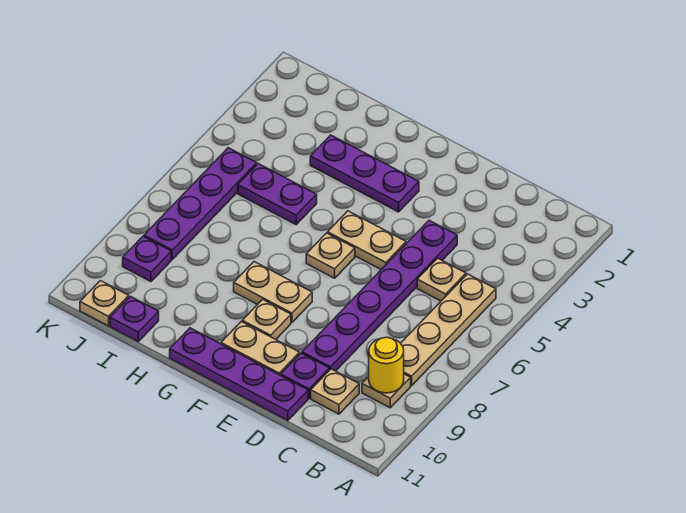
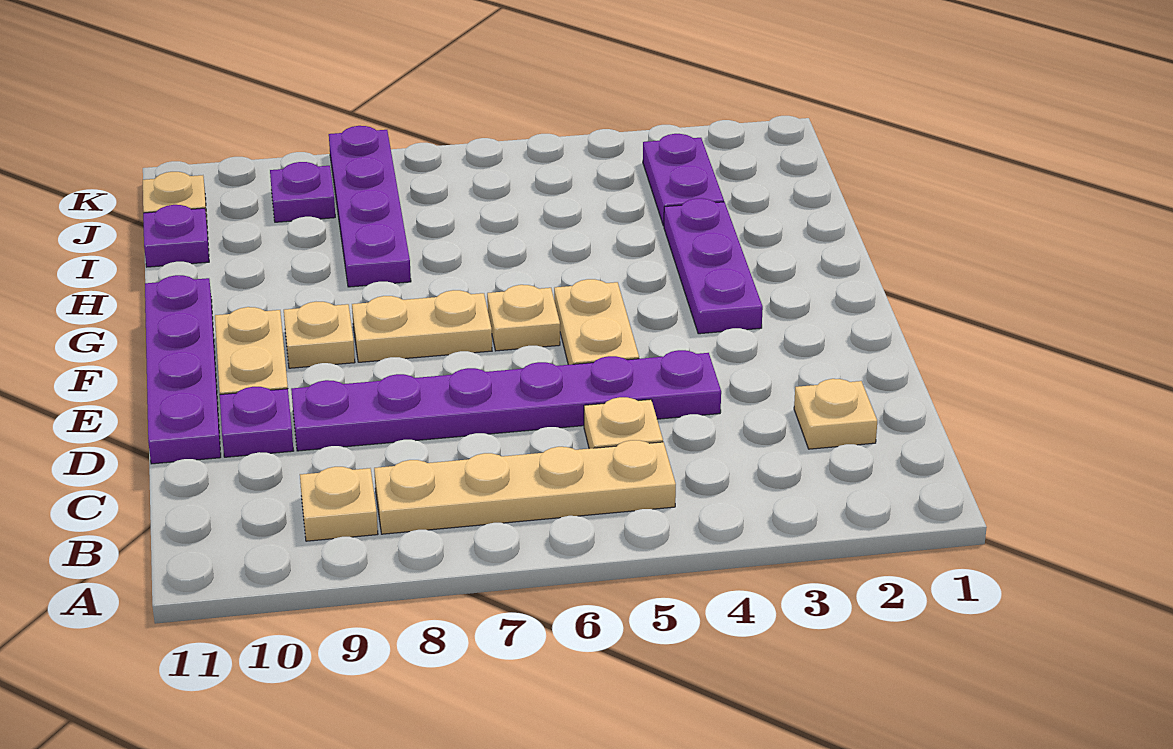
yellow round brick B9 level 2 -> none
tan plate C10 level 1 -> tan plate C2 level 1
tan plate F8:G8 level 1 -> tan plate F7:F8 level 1
purple plate H5:I5 level 1 -> purple plate I3:J3 level 1
purple plate J5:J8 level 1 -> purple plate H8:K8 level 1

